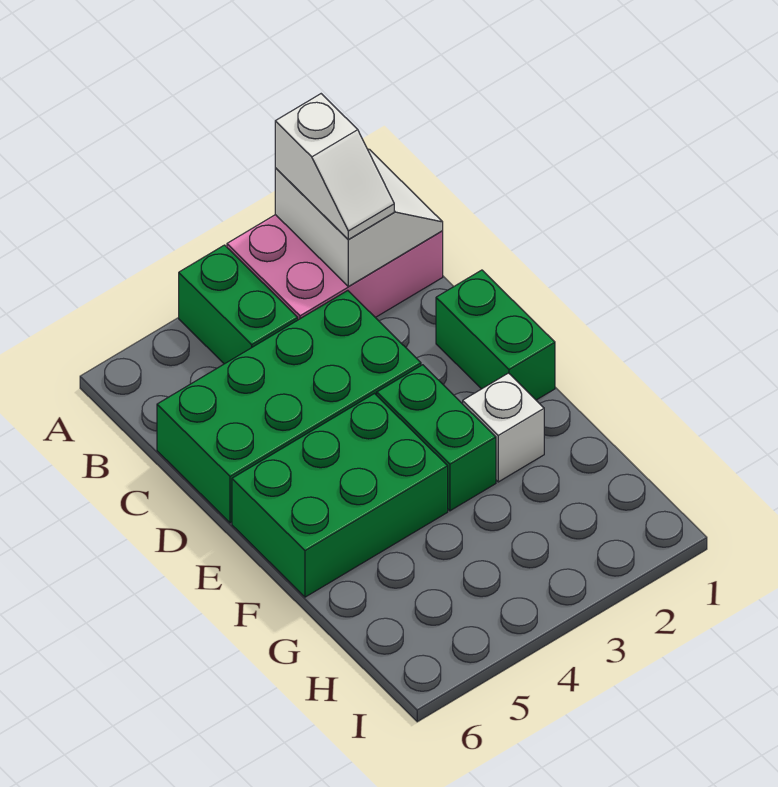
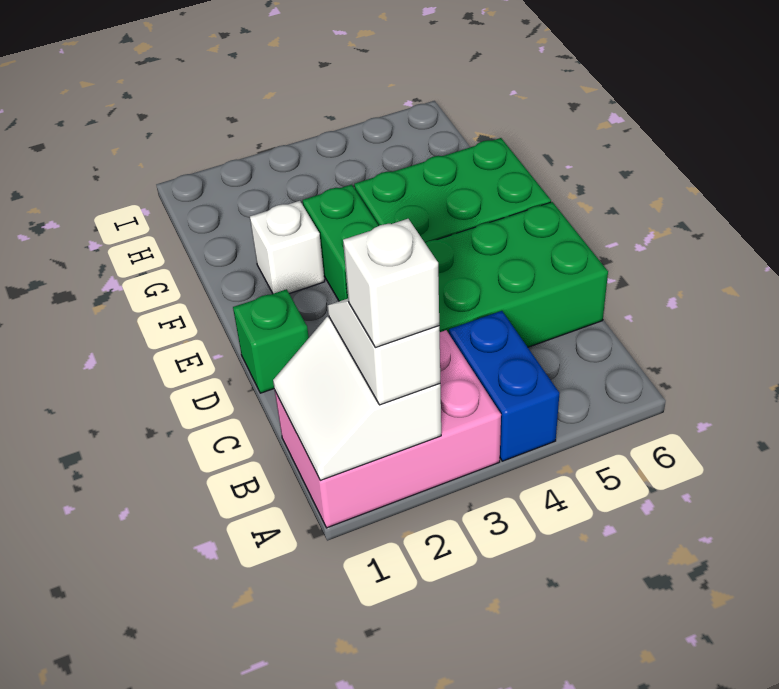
none -> white brick A2 level 4
green brick A4:B4 level 1 -> blue brick A4:B4 level 1
green brick D1:E1 level 1 -> green brick D1 level 1

